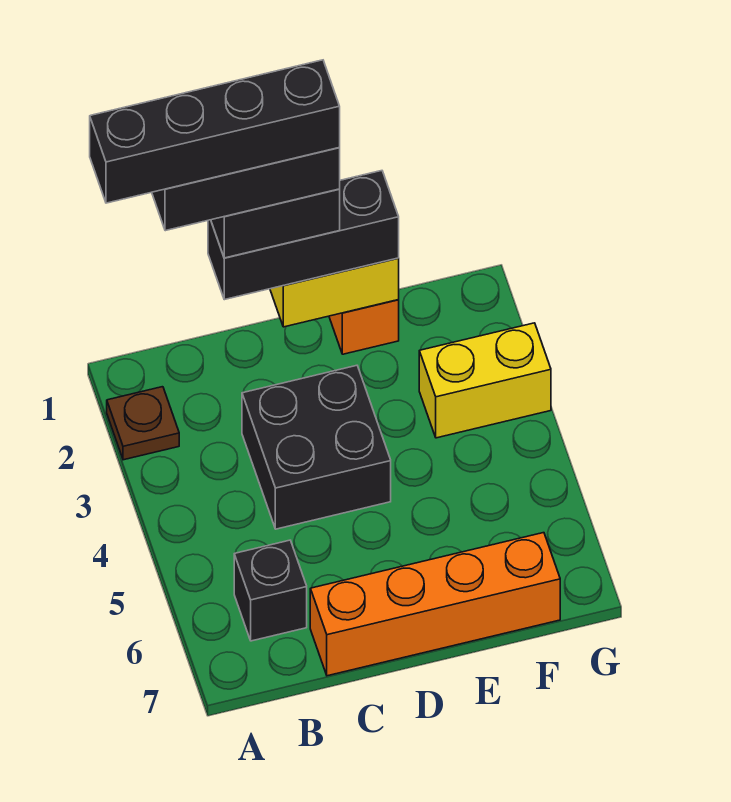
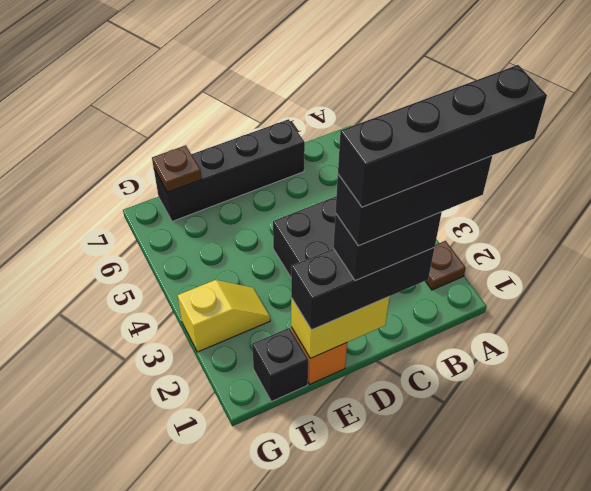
black brick B6 level 1 -> black brick F1 level 1
orange brick C7:F7 level 1 -> black brick C7:F7 level 1
yellow brick F3:G3 level 1 -> yellow slope F3:G3 level 1 top G
none -> brown plate F7 level 2

